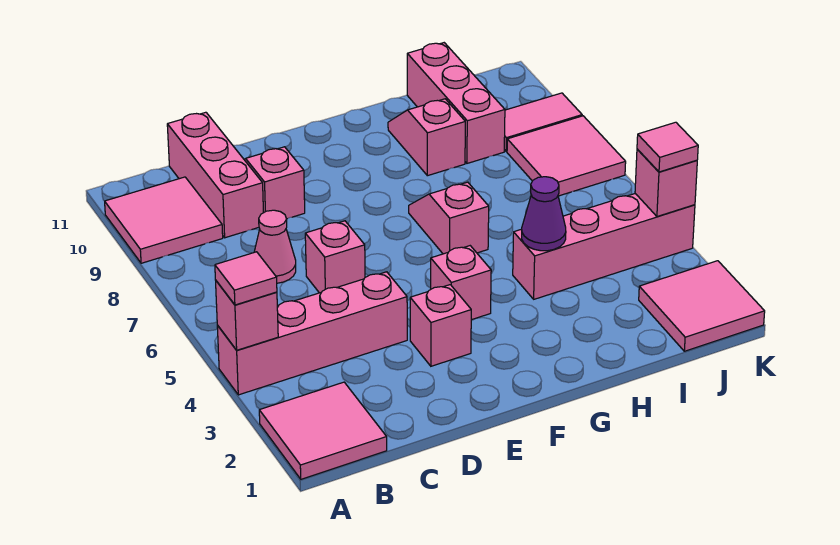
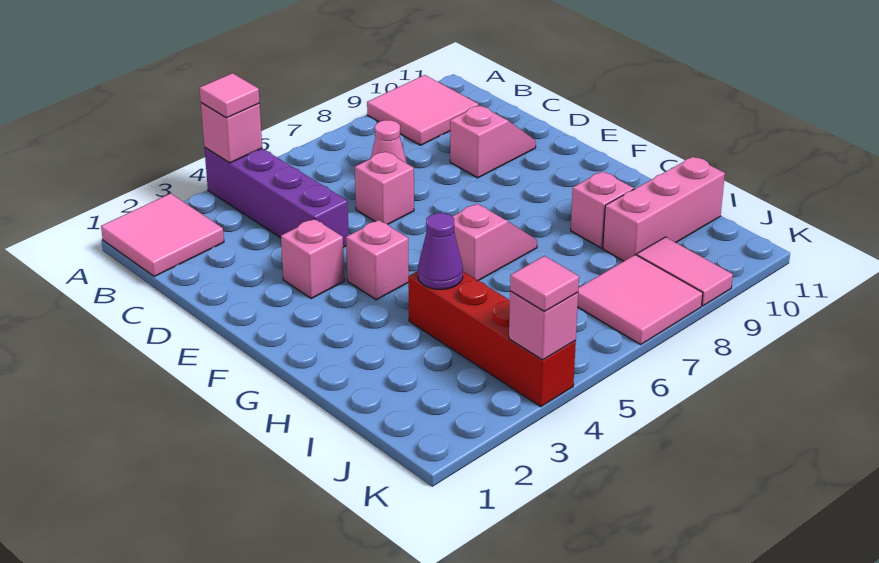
pink brick A4:D4 level 1 -> purple brick A4:D4 level 1
pink brick C9:C11 level 1 -> none
pink brick H4:K4 level 1 -> red brick H4:K4 level 1
pink tile J1:K2 level 1 -> none

